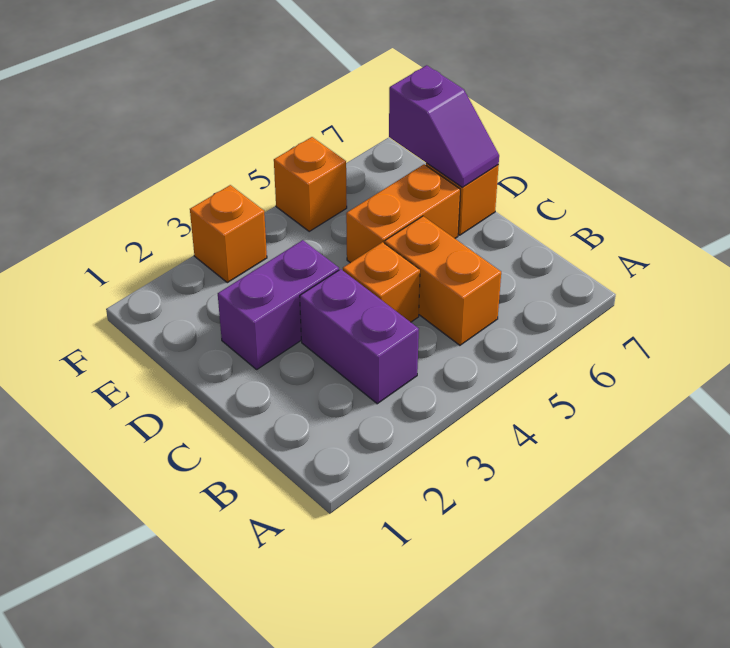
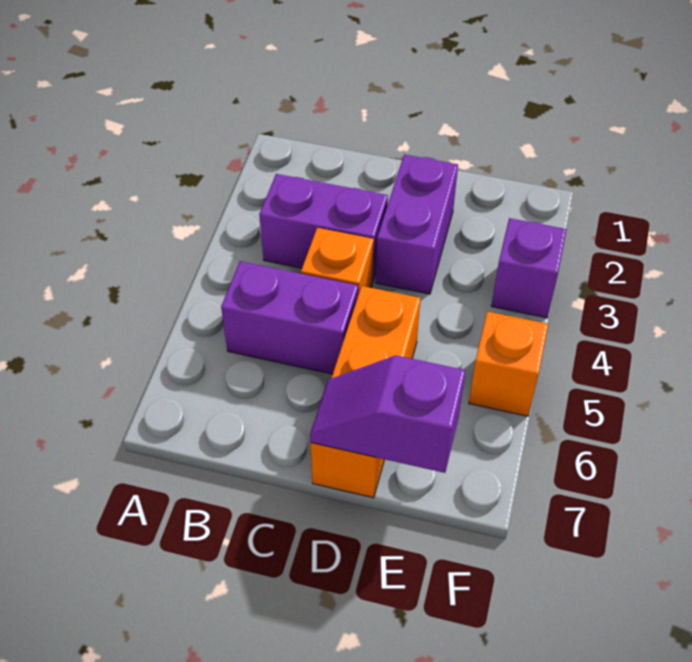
orange brick B5:C5 level 1 -> purple brick B5:C5 level 1
orange brick F3 level 1 -> purple brick F3 level 1

